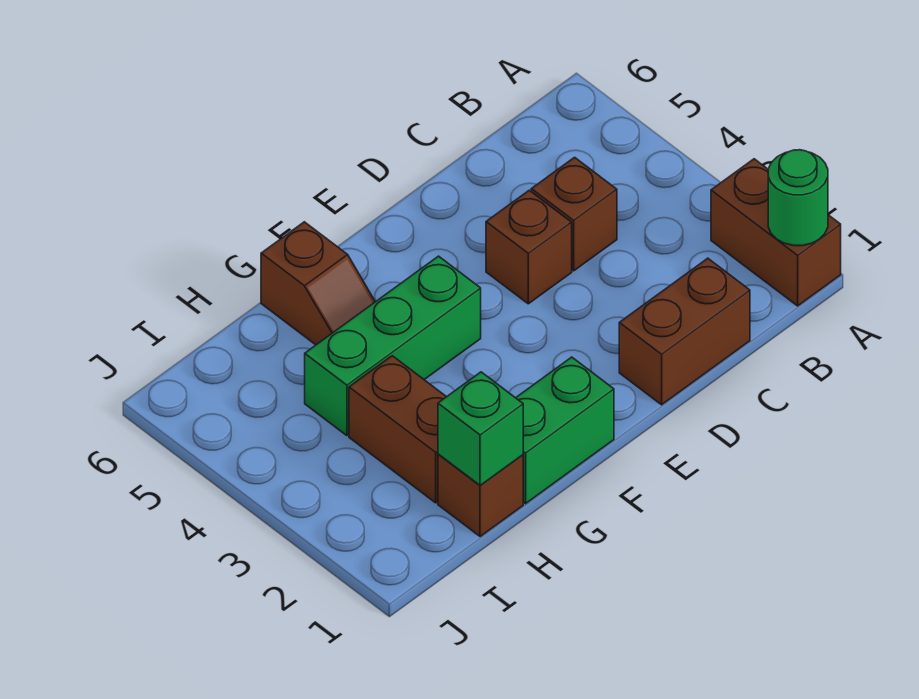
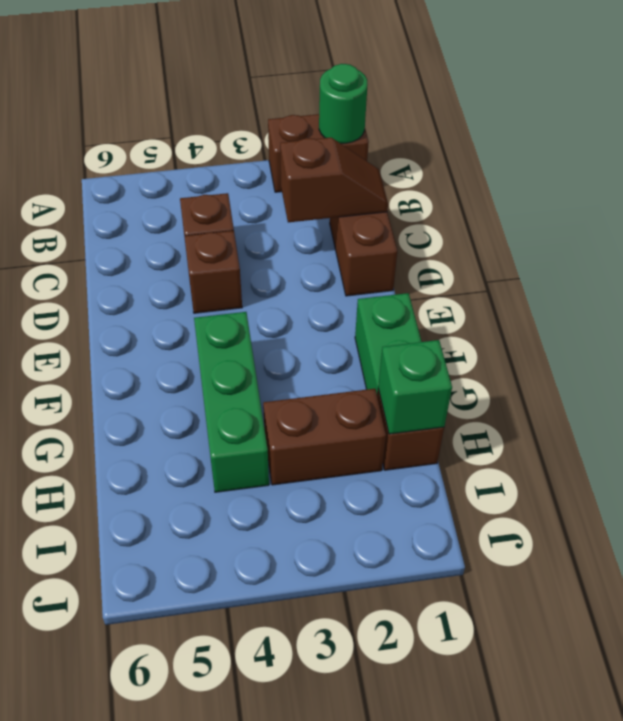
brown slope G5:G6 level 1 top 6 -> brown slope C1:C2 level 2 top 2

